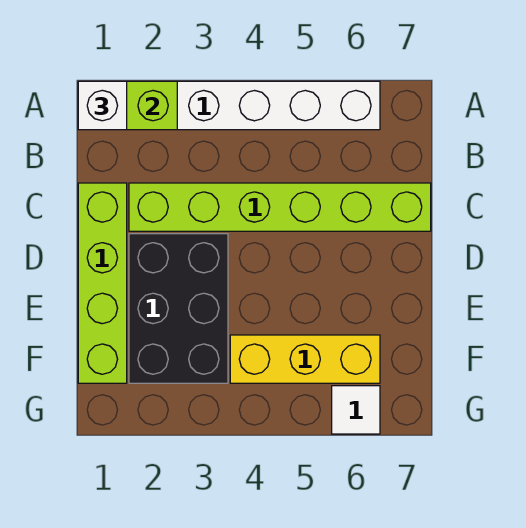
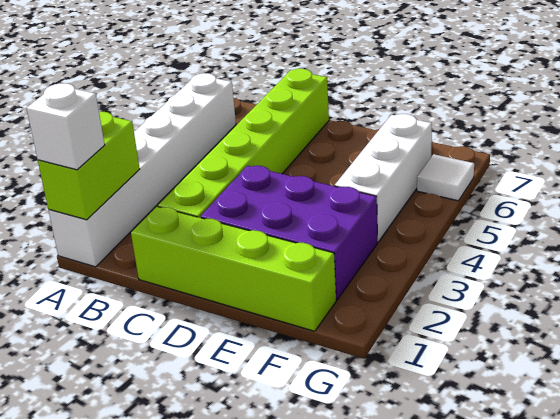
black brick D2:F3 level 1 -> purple brick D2:F3 level 1
yellow brick F4:F6 level 1 -> white brick F4:F6 level 1

